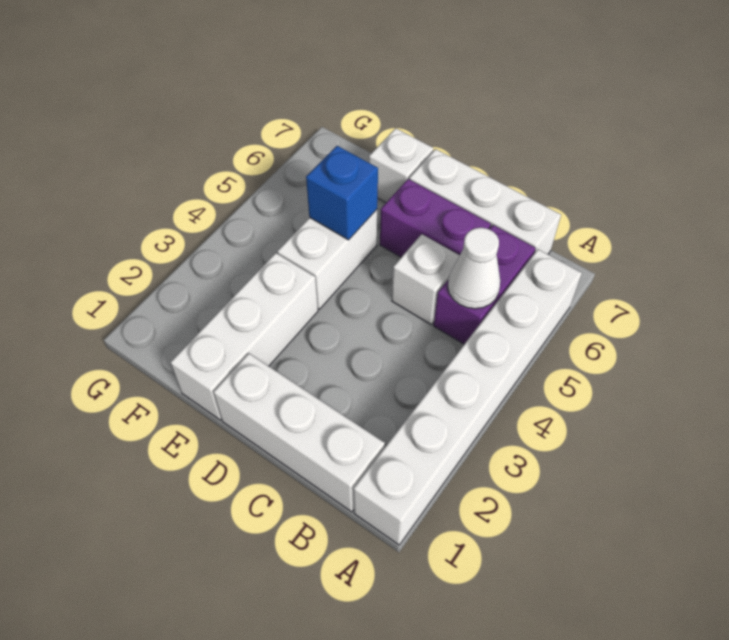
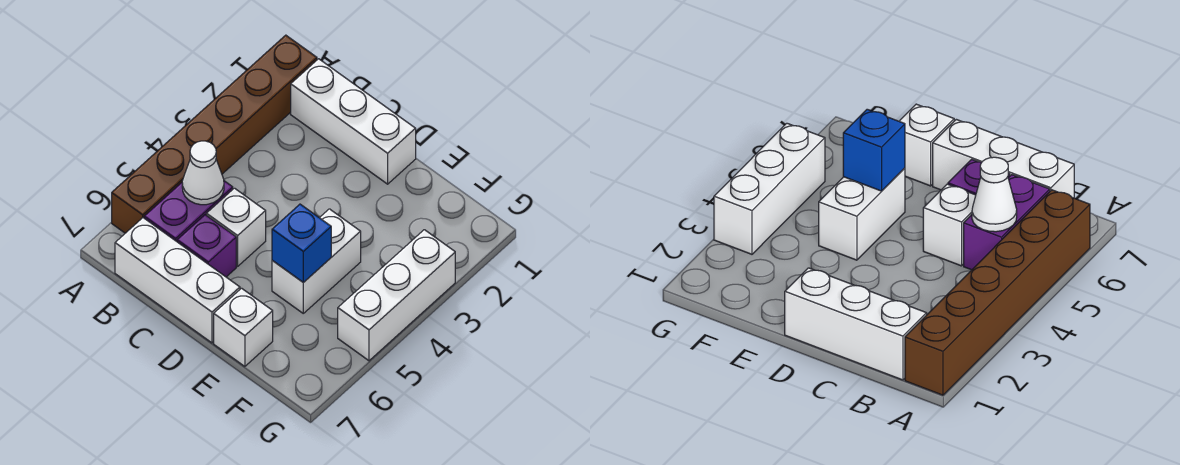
white brick A1:A6 level 1 -> brown brick A1:A6 level 1
purple brick C6:D6 level 1 -> purple brick C6 level 1
white brick E1:E3 level 1 -> white brick G3:G5 level 1

